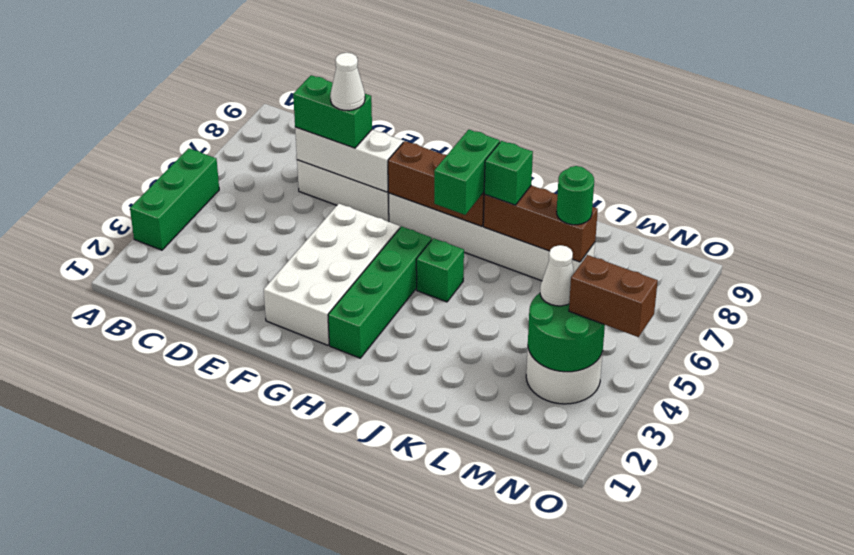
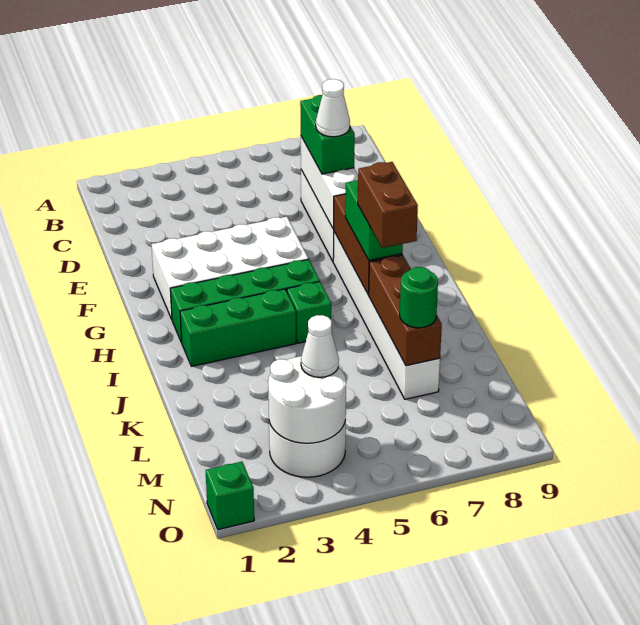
green brick A3:A5 level 1 -> green brick I2:I4 level 1
green brick I6:I7 level 3 -> green brick H7:I7 level 3
green brick J7 level 3 -> green brick O1 level 1
green round brick M3:N4 level 2 -> white round brick M3:N4 level 2
brown brick N4:O4 level 3 -> brown brick I7:J7 level 4

